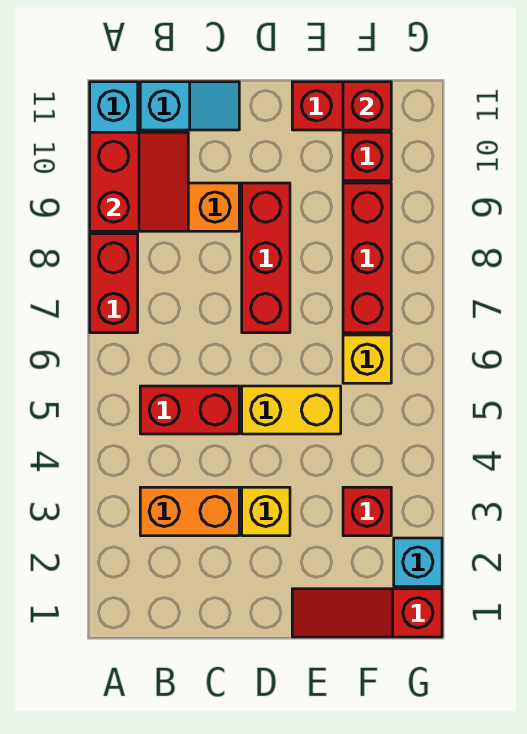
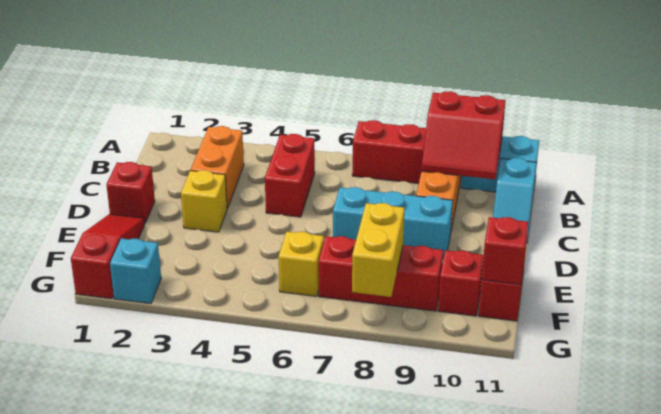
yellow brick D5:E5 level 1 -> yellow brick F8:G8 level 2
red brick D7:D9 level 1 -> cyan brick D7:D9 level 1
red brick F3 level 1 -> red brick D1 level 1

